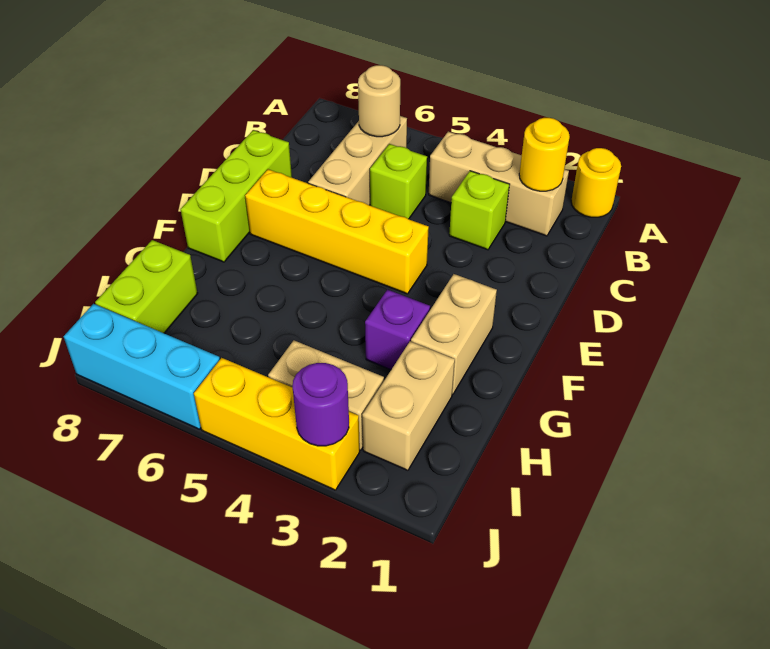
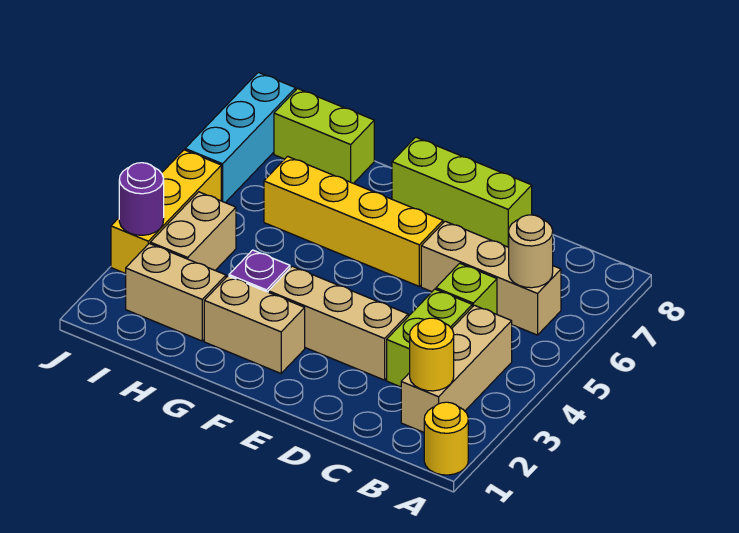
lime brick C3 level 1 -> lime brick C3:C4 level 1
none -> tan brick D3:F3 level 1
yellow brick E4:E7 level 1 -> yellow brick E6:H6 level 1

